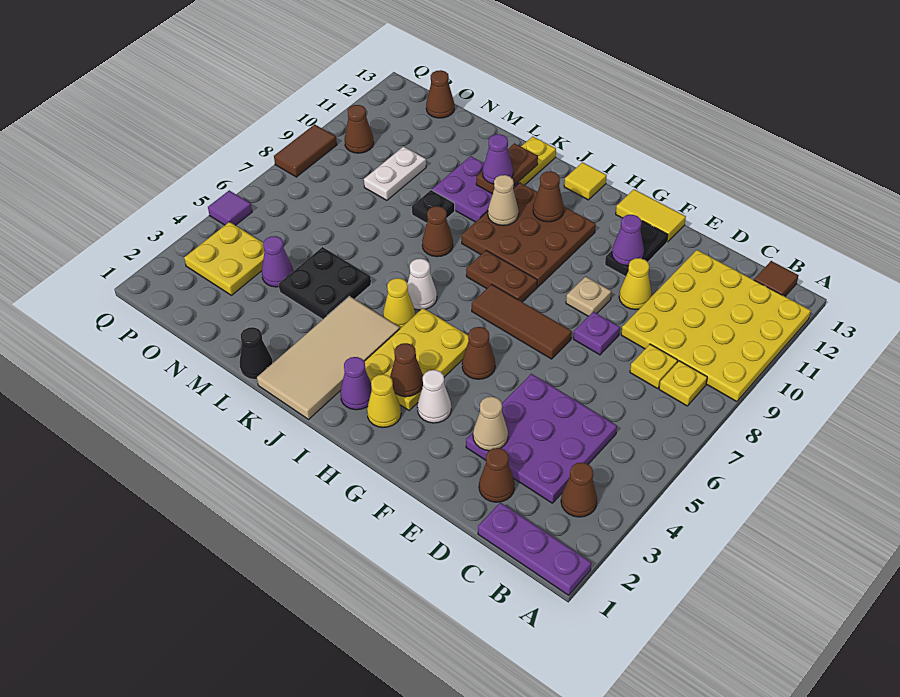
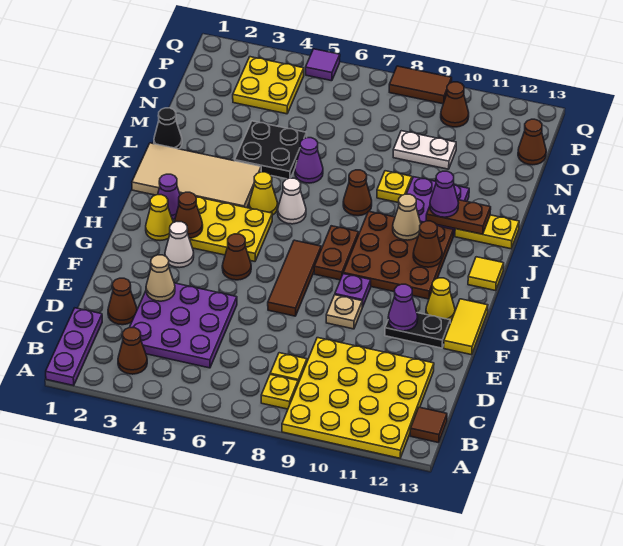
purple plate E8 level 1 -> purple plate G9 level 1
yellow cone E10 level 1 -> yellow cone G12 level 1
black plate L9 level 1 -> yellow plate L9 level 1
purple cone N4 level 1 -> purple cone L6 level 1

